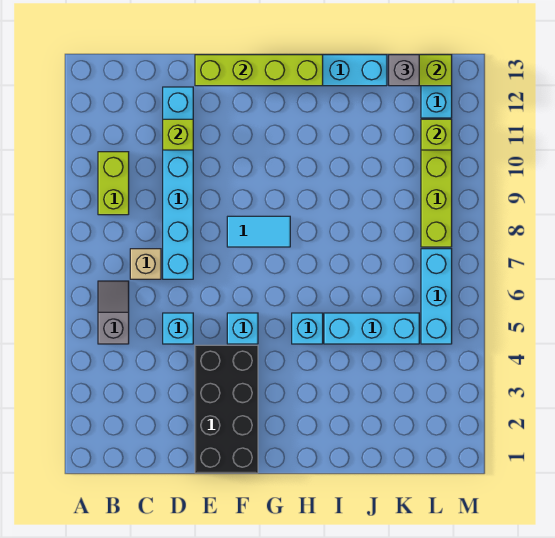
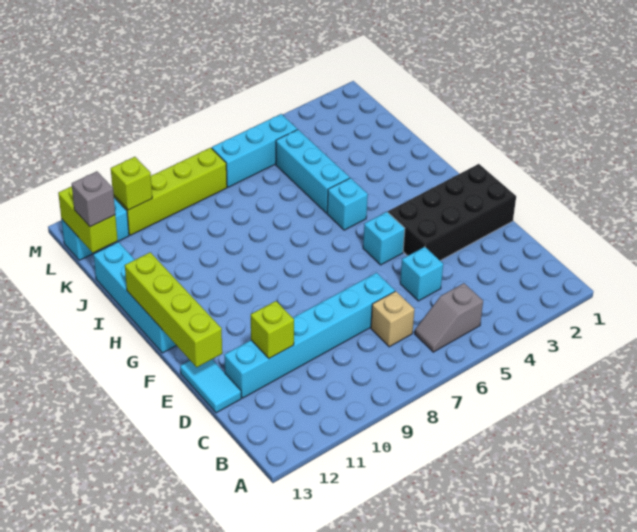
lime brick B9:B10 level 1 -> none
cyan tile F8:G8 level 1 -> cyan tile D13:E13 level 1

